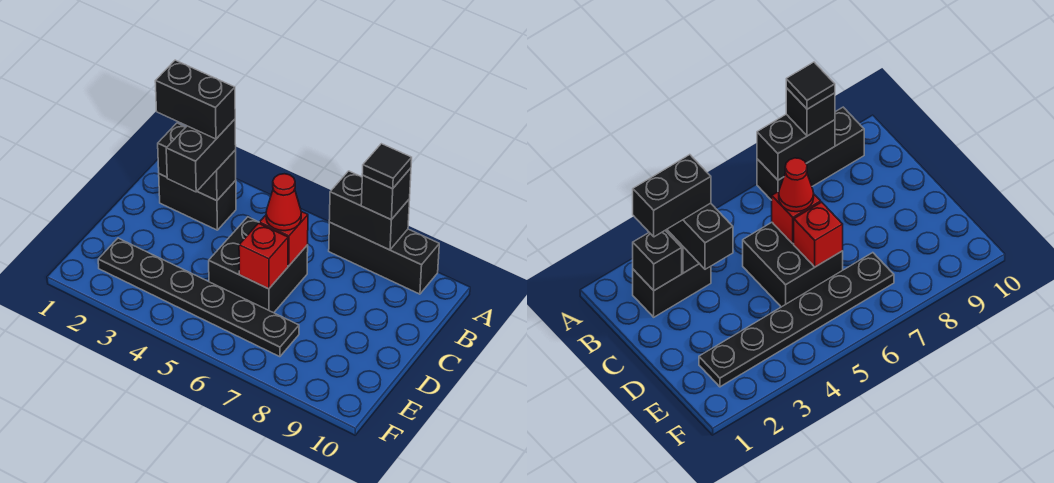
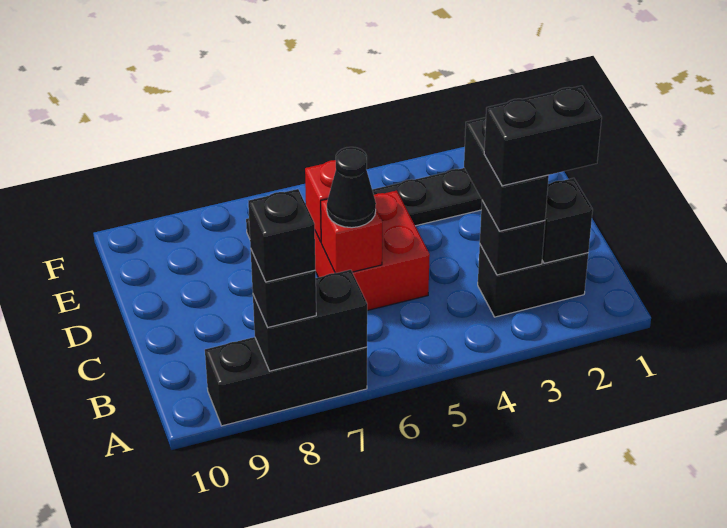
black tile A8 level 4 -> black brick A8 level 4
black brick C5:D6 level 1 -> red brick C5:D6 level 1
red cone C6 level 3 -> black cone C6 level 3

